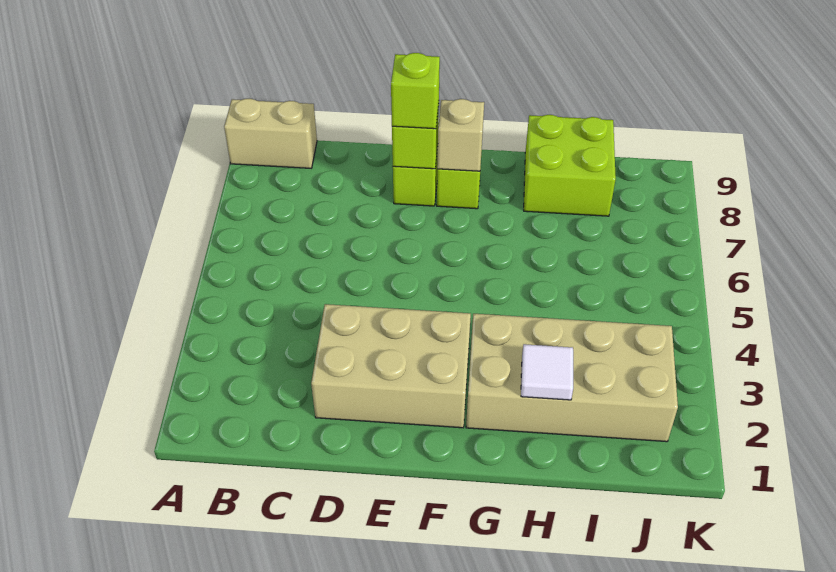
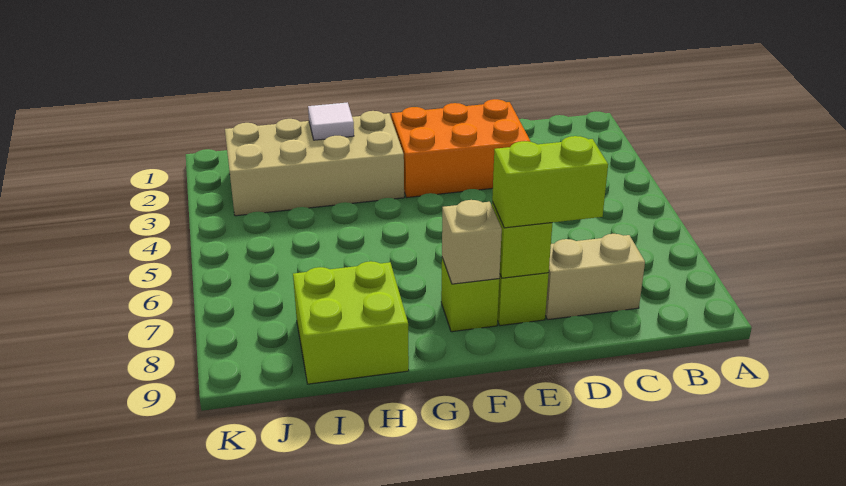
tan brick A9:B9 level 1 -> tan brick C8:D8 level 1
tan brick D2:F3 level 1 -> orange brick D2:F3 level 1
lime brick E8 level 3 -> lime brick D8:E8 level 3

